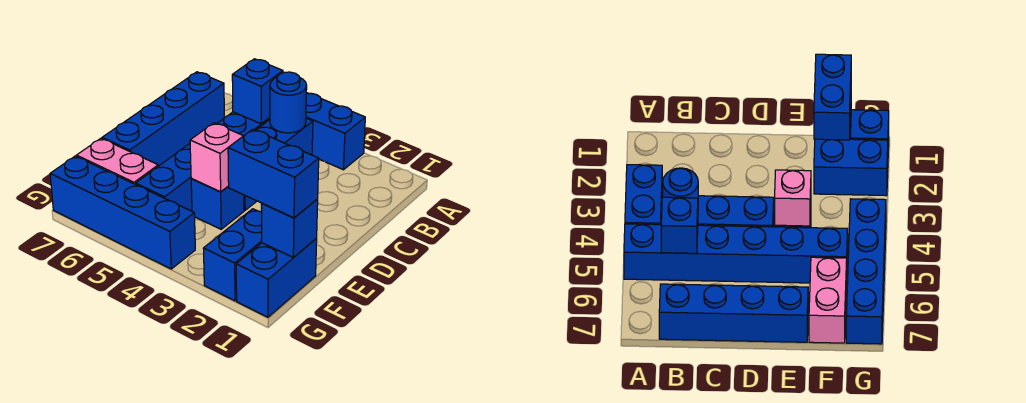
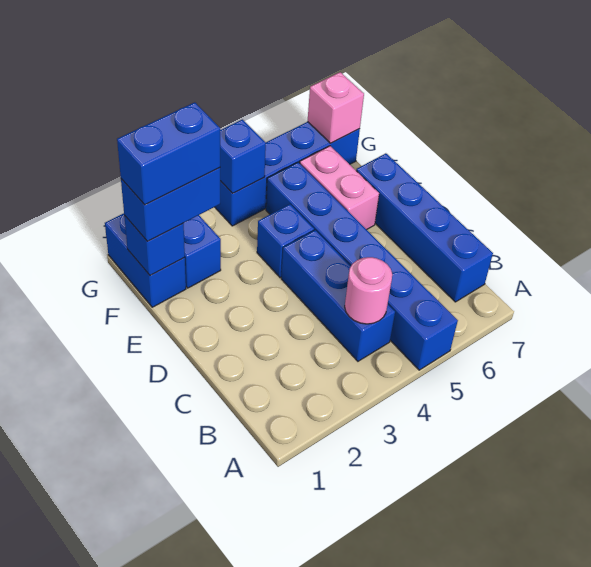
blue brick A3:A4 level 1 -> blue brick F1:F2 level 4
blue round brick B4 level 2 -> pink round brick B4 level 2
blue brick B5 level 2 -> blue brick G4 level 2
pink brick E4 level 2 -> pink brick G7 level 2
pink brick F6:F7 level 1 -> pink brick E6:F6 level 1

